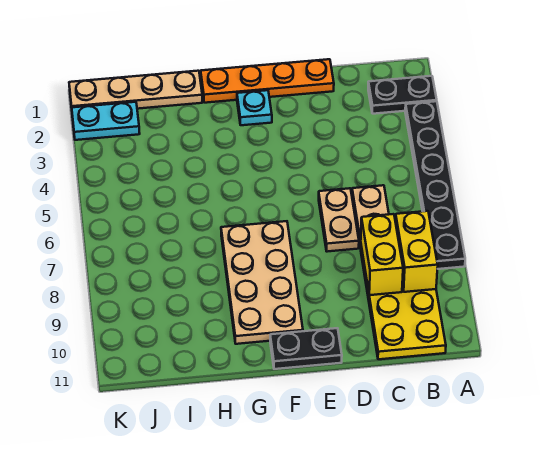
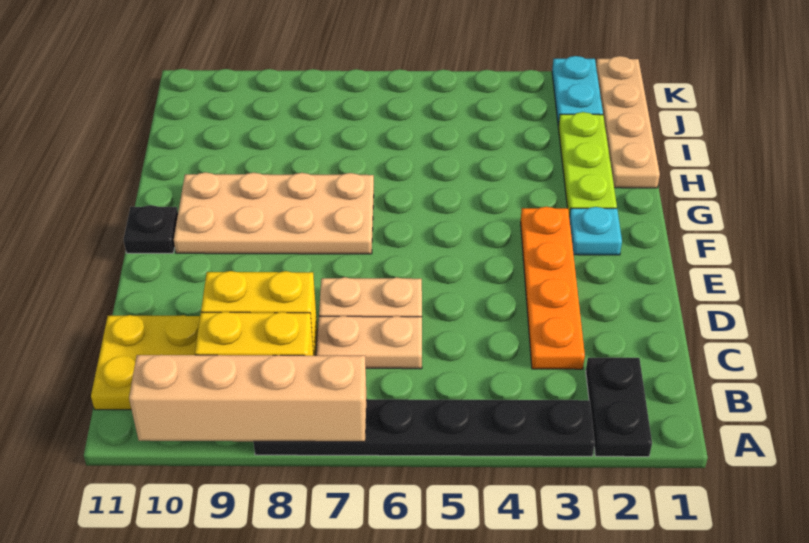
none -> tan brick A7:A10 level 2
orange plate D1:G1 level 1 -> orange plate C3:F3 level 1
black plate E11:F11 level 1 -> black plate F11 level 1
none -> lime plate G2:I2 level 1

